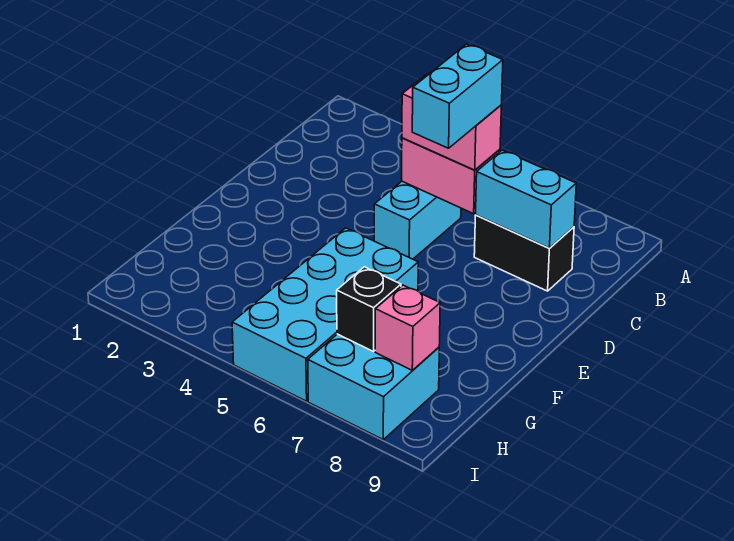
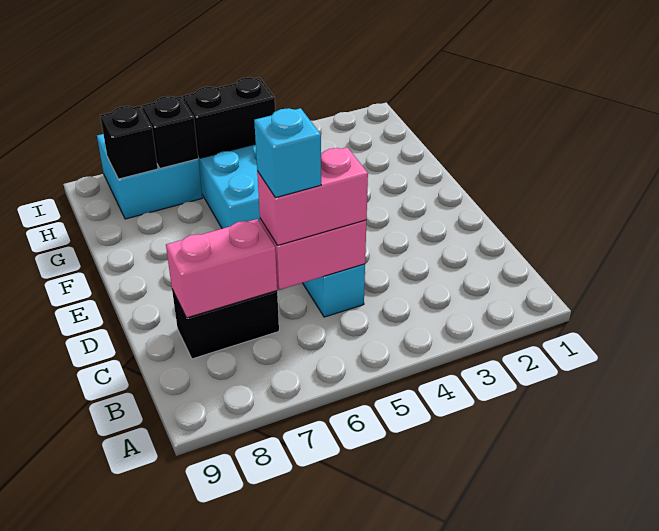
cyan brick C6:D6 level 4 -> cyan brick C6 level 4
cyan brick C7:C8 level 2 -> pink brick C7:C8 level 2
none -> black brick H5:H6 level 2
pink brick H8 level 2 -> black brick H8 level 2

